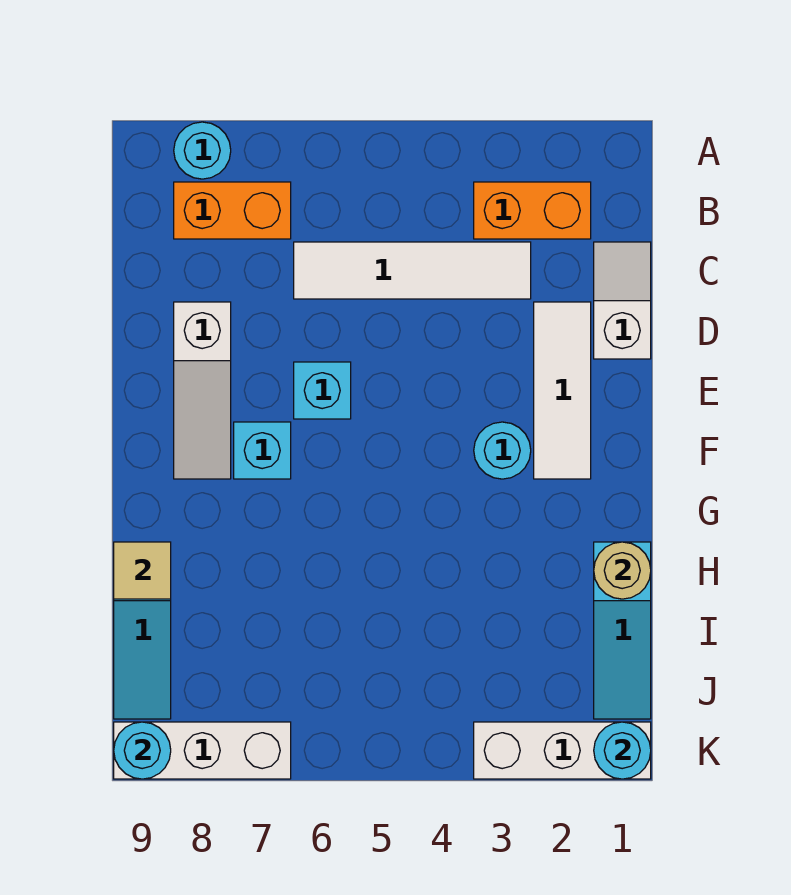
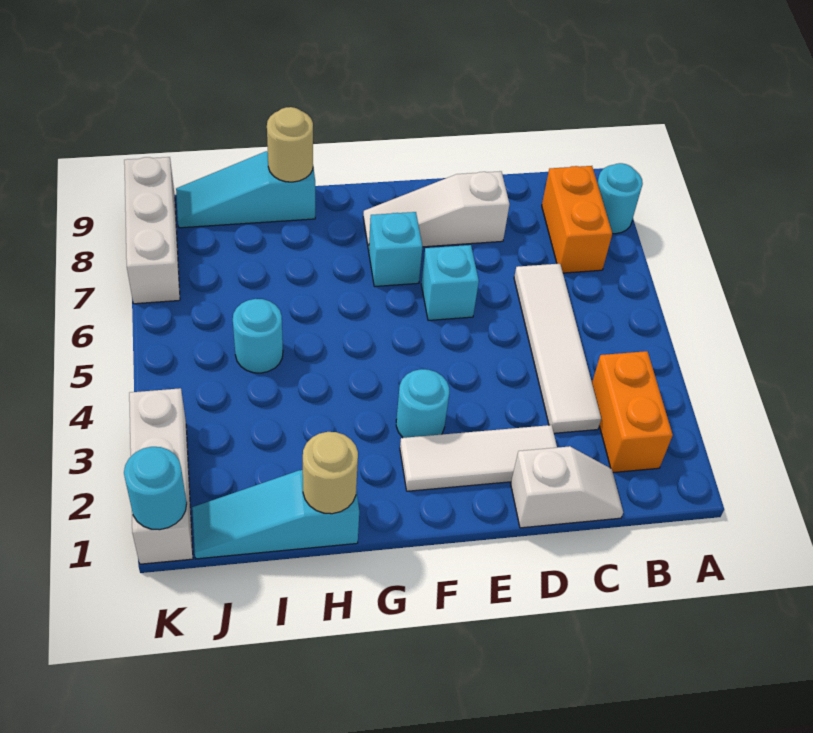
tan tile H9 level 2 -> tan round brick H9 level 2
cyan round brick K9 level 2 -> cyan round brick I5 level 1

